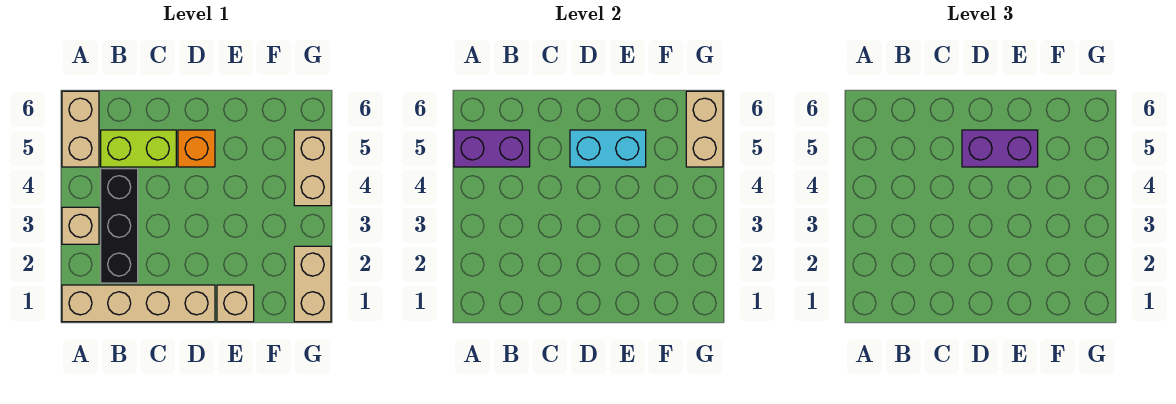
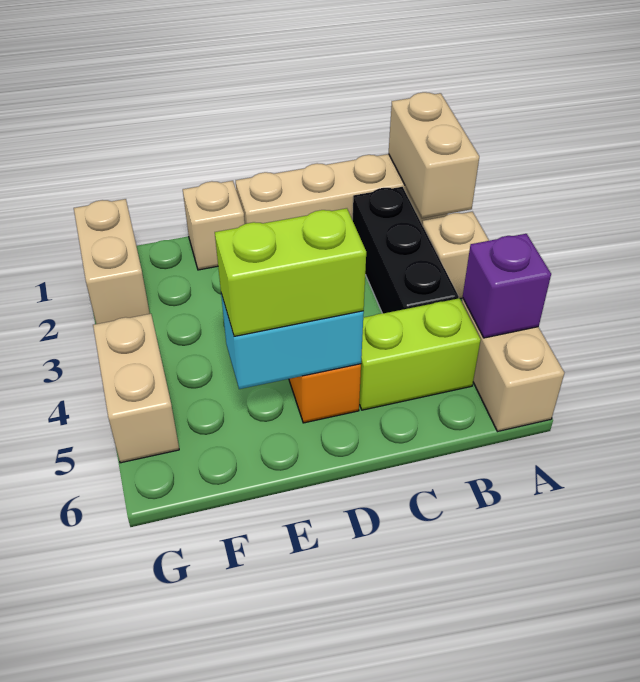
purple brick A5:B5 level 2 -> purple brick A5 level 2
purple brick D5:E5 level 3 -> lime brick D5:E5 level 3
tan brick G5:G6 level 2 -> tan brick A1:A2 level 2

